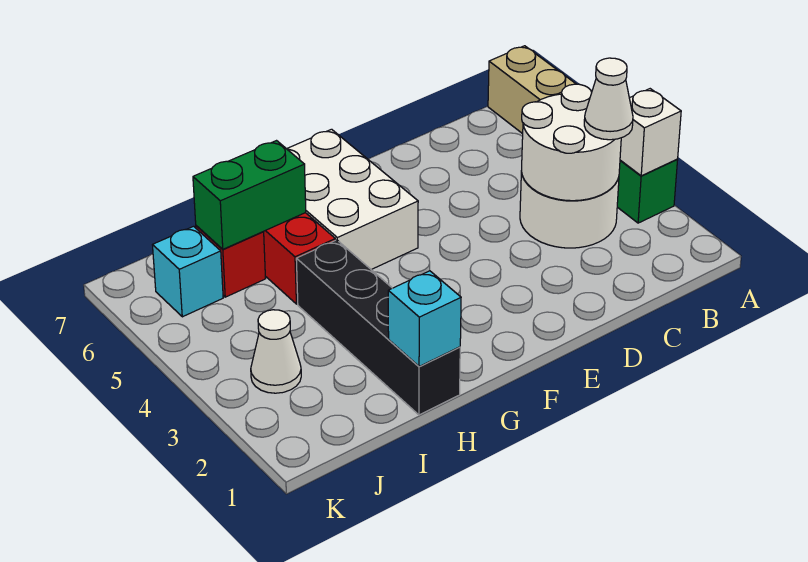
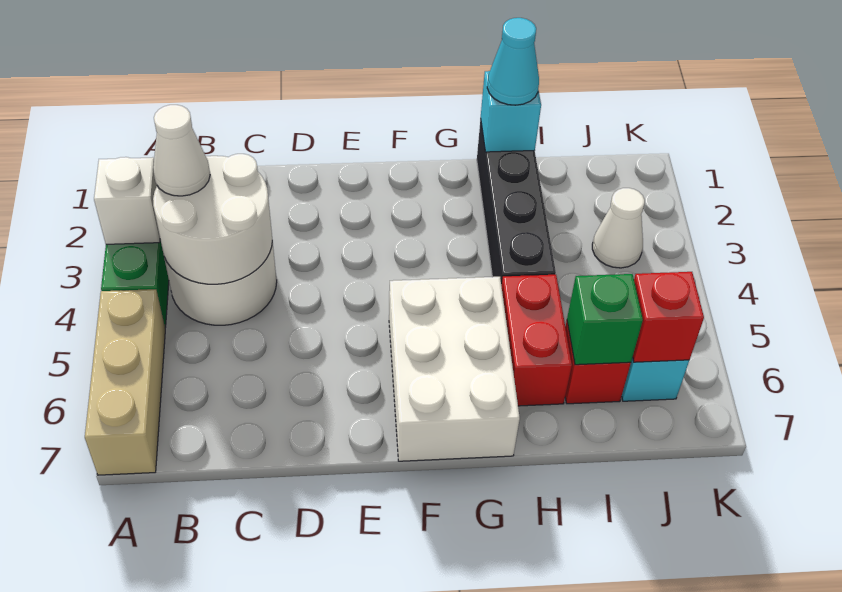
none -> cyan cone H1 level 3
green brick H6:I6 level 2 -> green brick I6 level 2
none -> red brick J6 level 2

